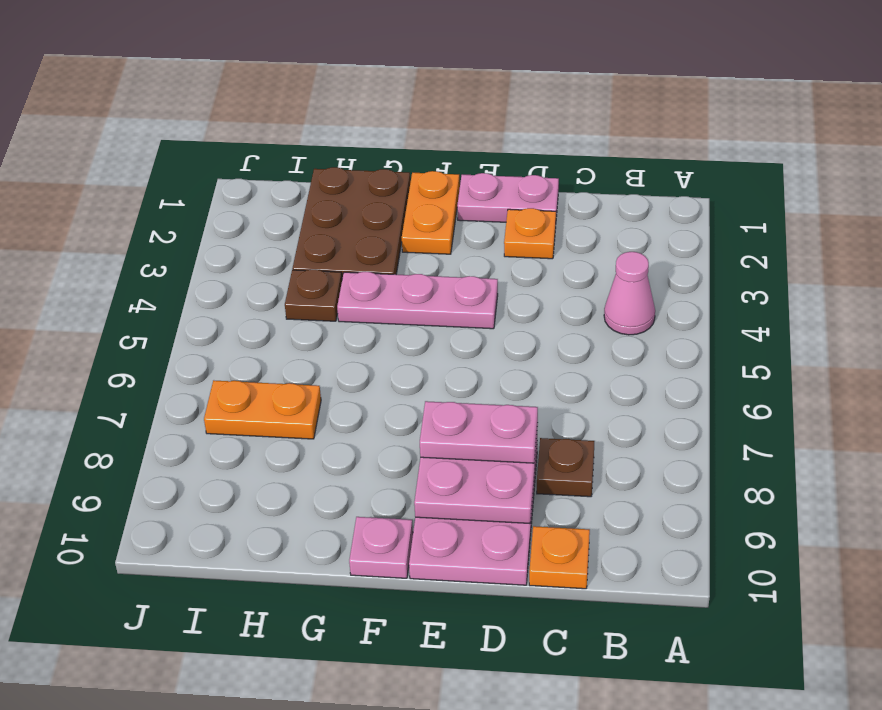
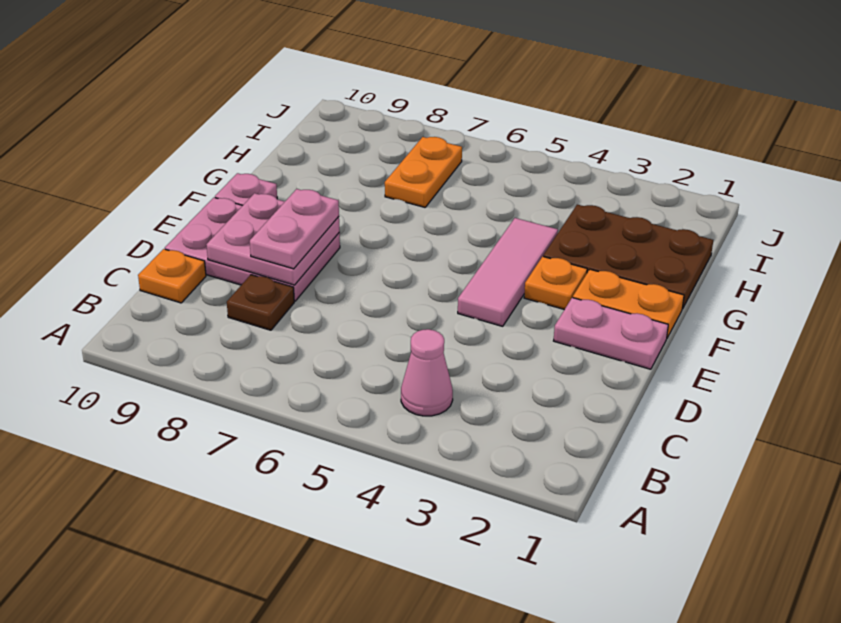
pink plate D1:E1 level 1 -> pink plate E1:E2 level 1
orange plate D2 level 1 -> orange plate F3 level 1
pink plate E4:G4 level 1 -> pink tile E4:G4 level 1
brown plate H4 level 1 -> none

